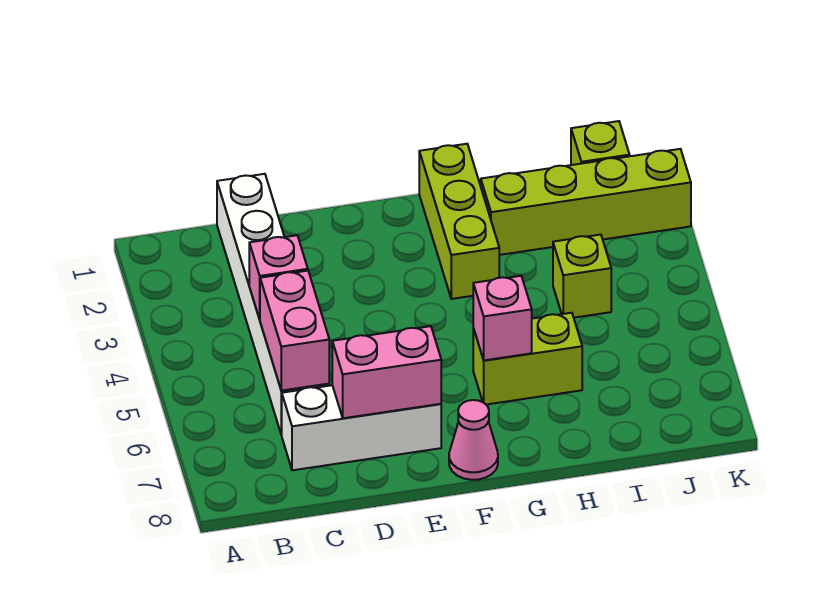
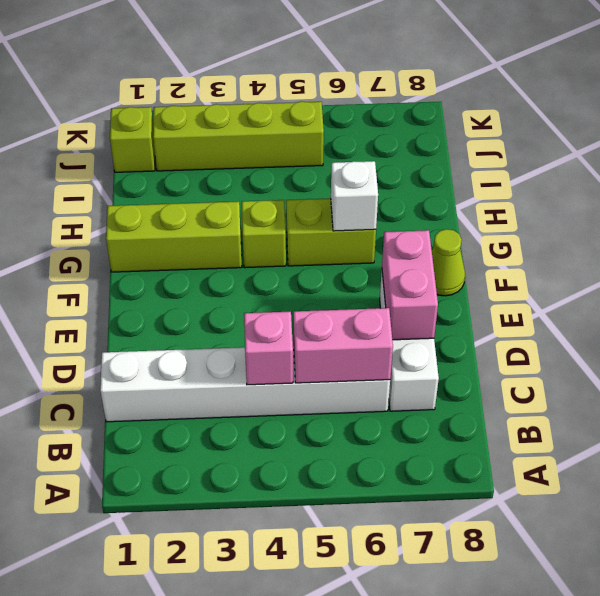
pink cone F8 level 1 -> lime cone F8 level 1
lime brick G6:H6 level 1 -> lime brick G5:G6 level 1
pink brick G6 level 2 -> white brick G6 level 2
lime brick H2:K2 level 1 -> lime brick J2:J5 level 1
lime brick I4 level 1 -> lime brick G4 level 1

